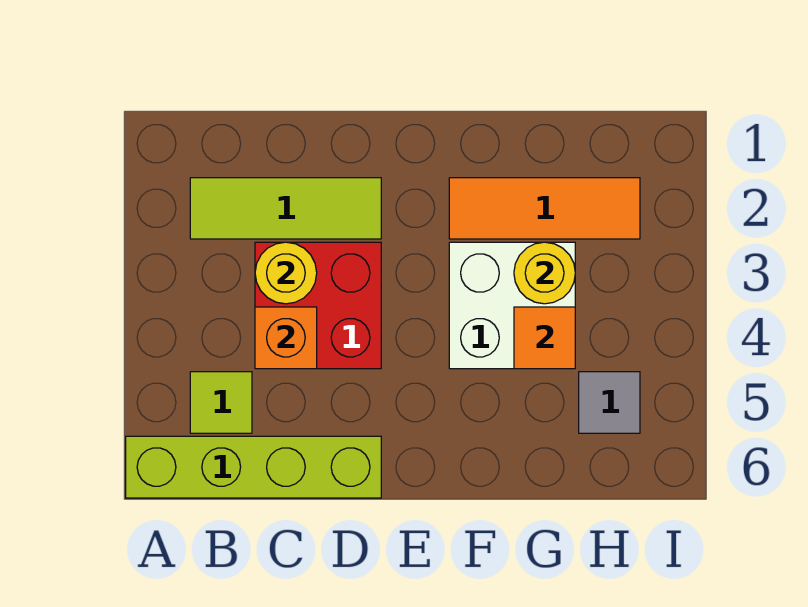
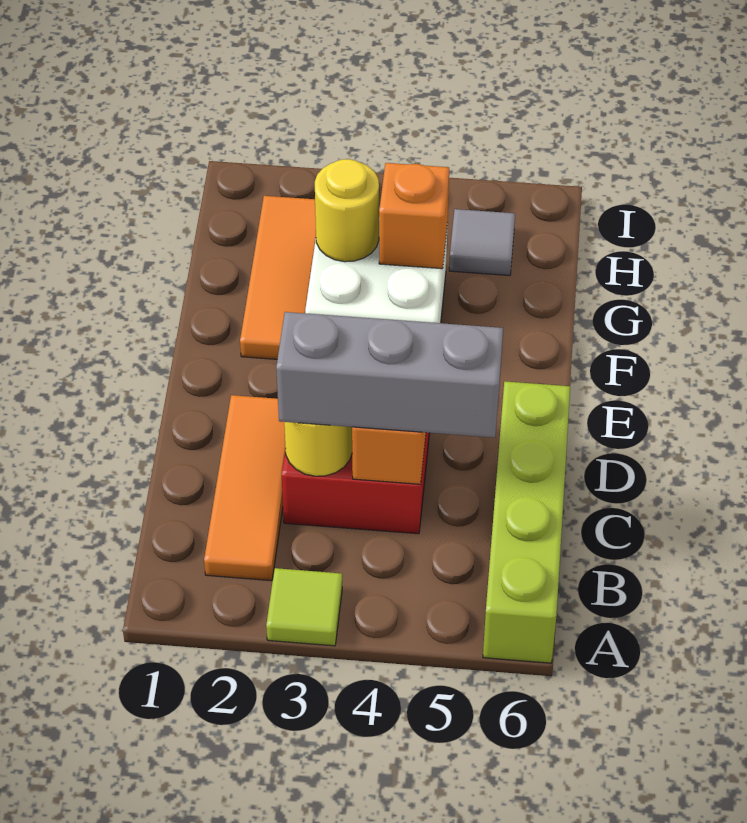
lime tile B2:D2 level 1 -> orange tile B2:D2 level 1
lime tile B5 level 1 -> lime tile A3 level 1
none -> grey brick C3:C5 level 3
orange tile G4 level 2 -> orange brick G4 level 2

